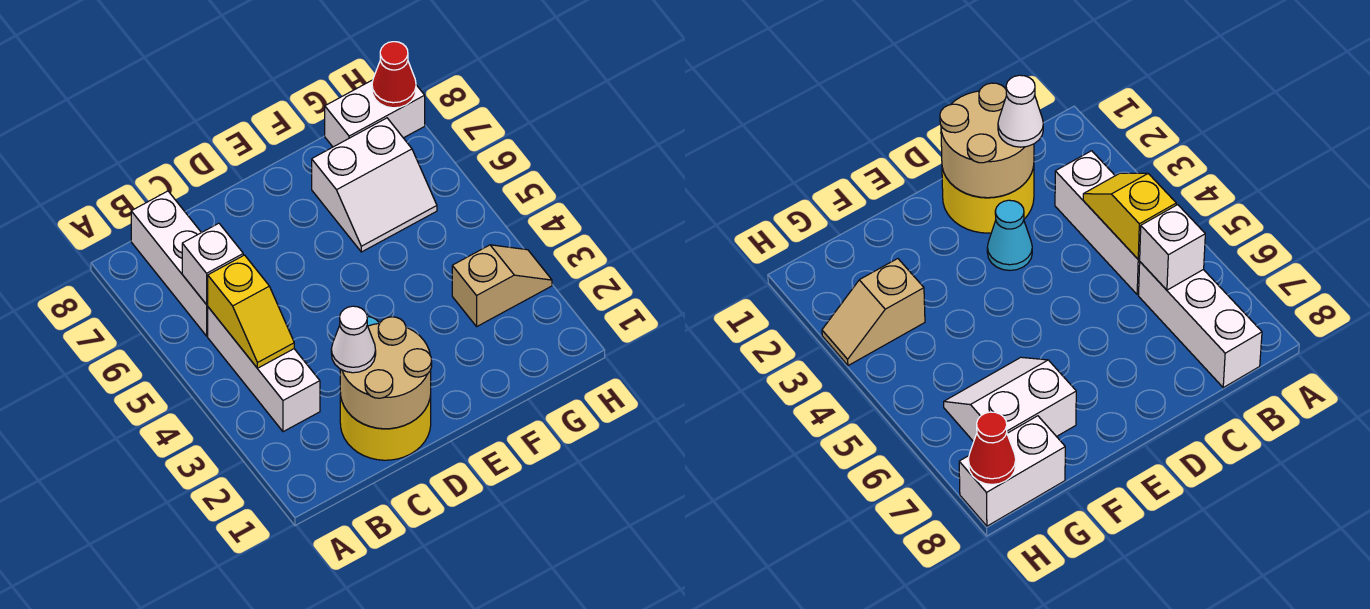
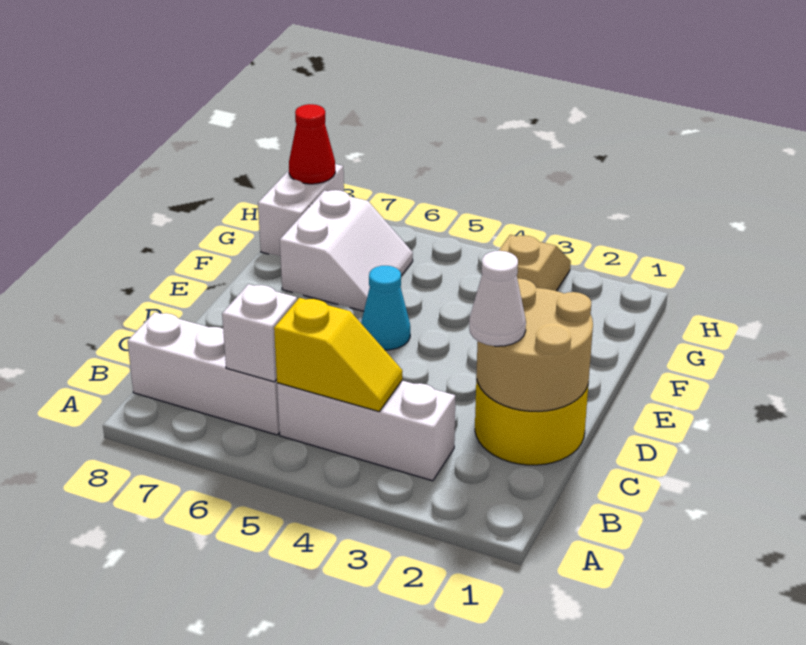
cyan cone D3 level 1 -> cyan cone E5 level 1

